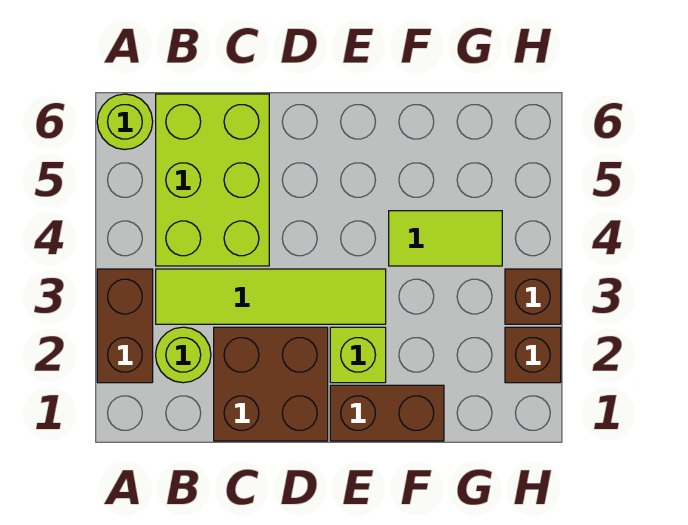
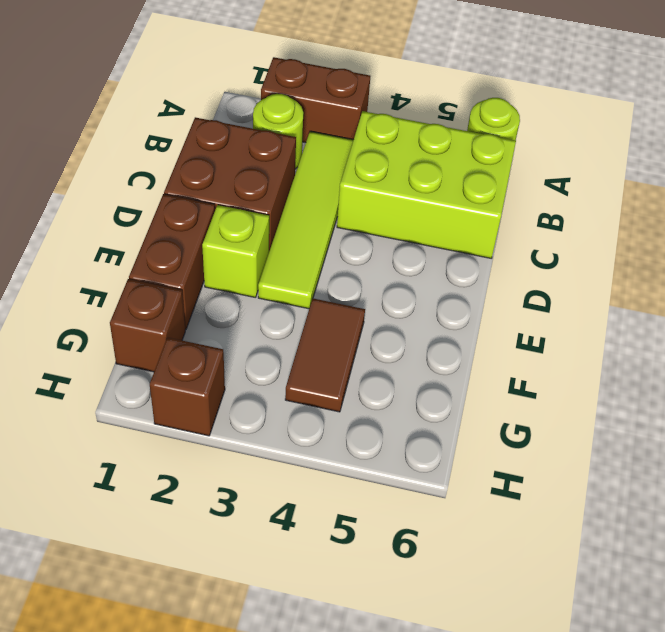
lime tile F4:G4 level 1 -> brown tile F4:G4 level 1
brown brick H3 level 1 -> brown brick G1 level 1

